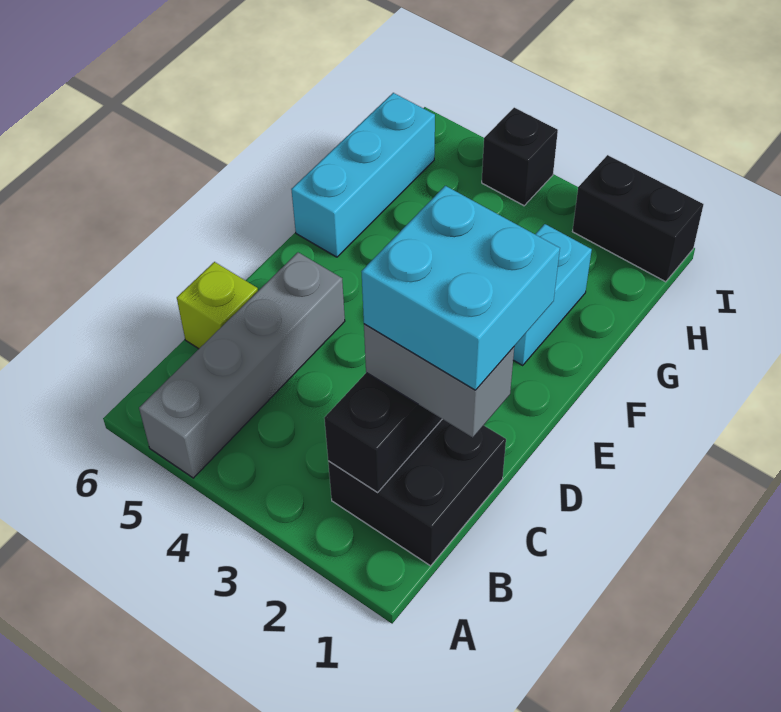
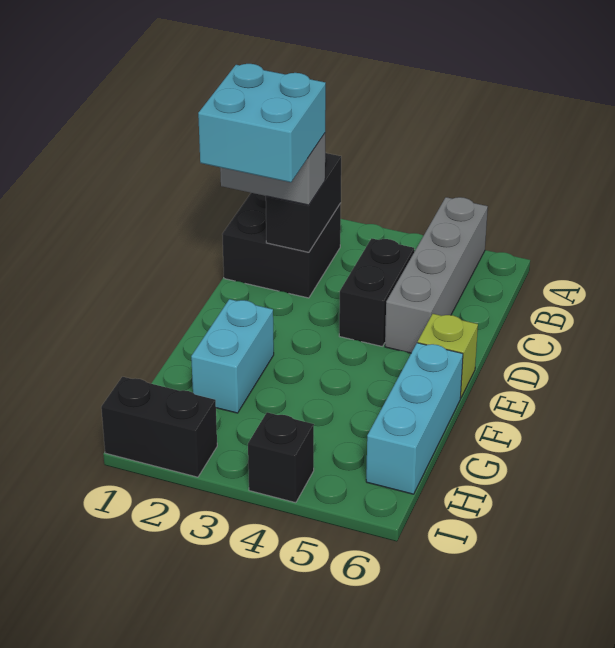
none -> black brick C4:D4 level 1
lime brick C6 level 1 -> lime brick E6 level 1

